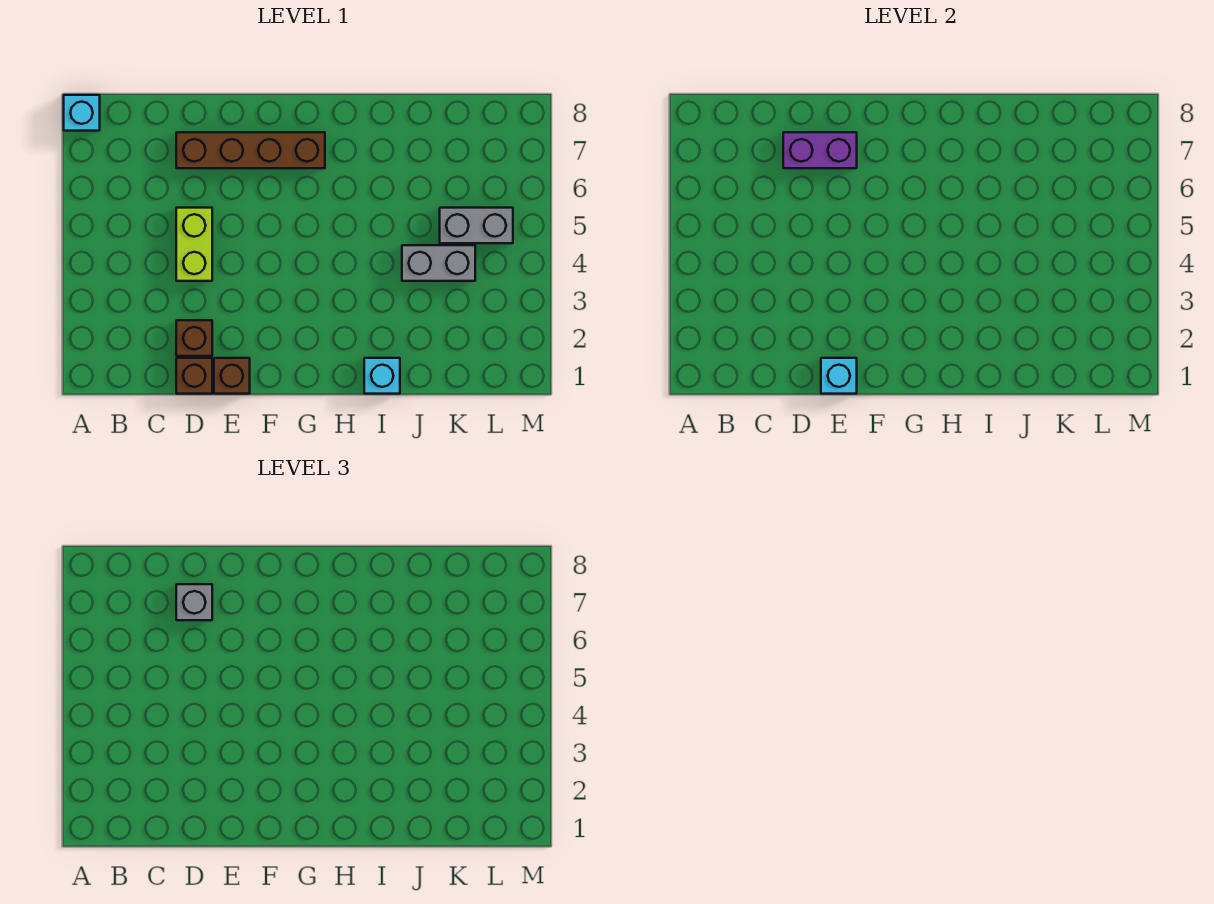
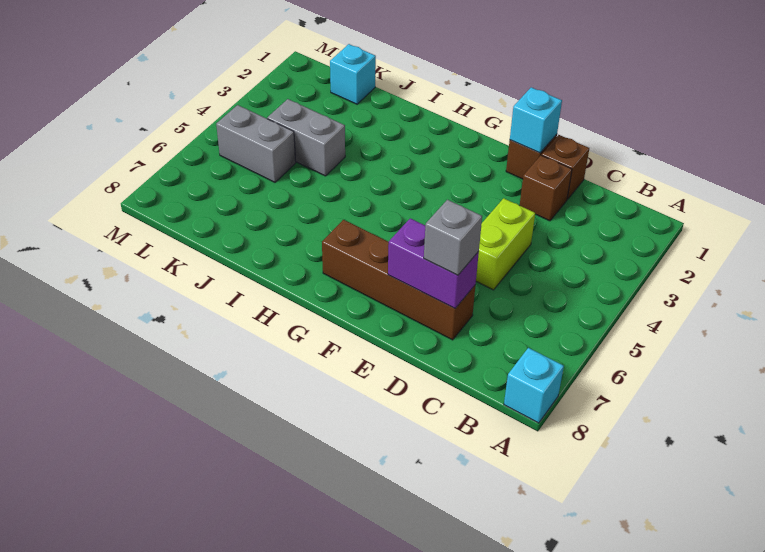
cyan brick I1 level 1 -> cyan brick K1 level 1

